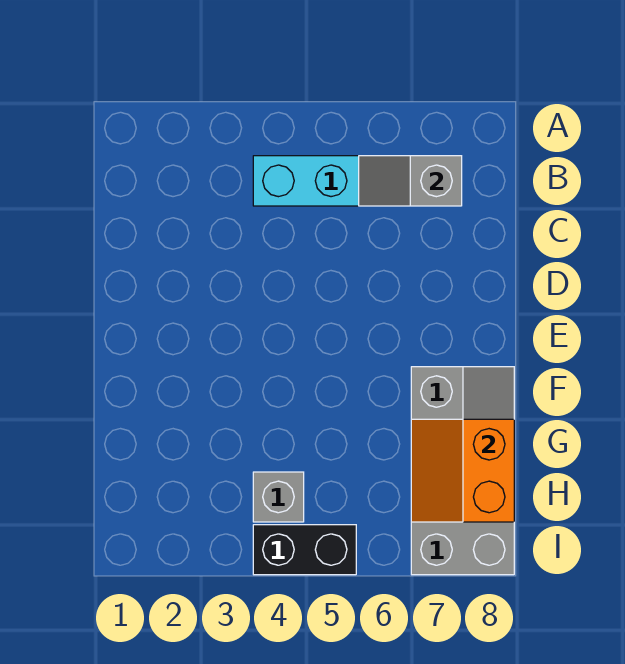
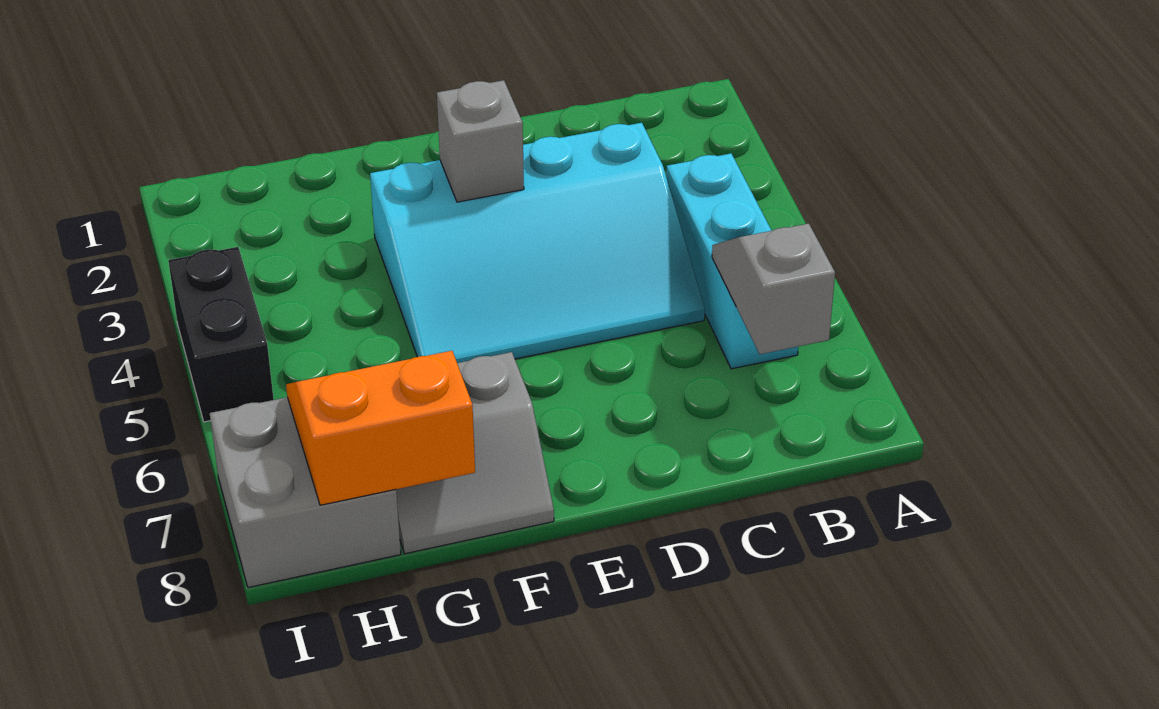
none -> cyan slope C3:F5 level 1 top 3
grey brick H4 level 1 -> grey brick E3 level 2

